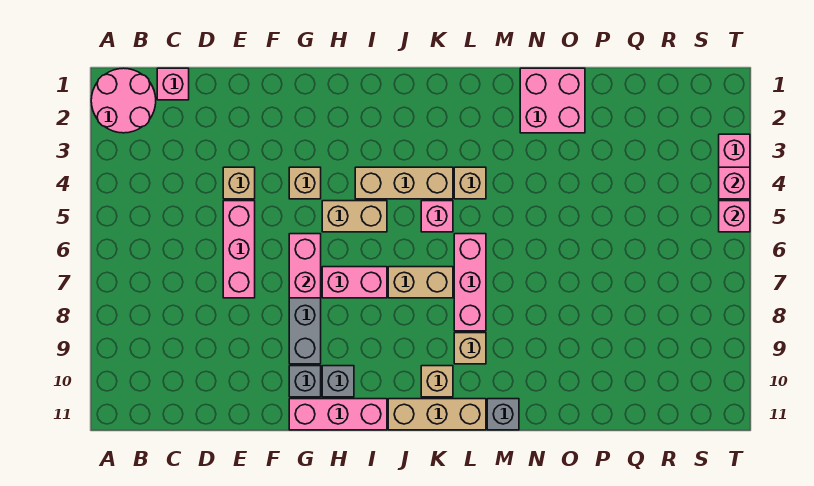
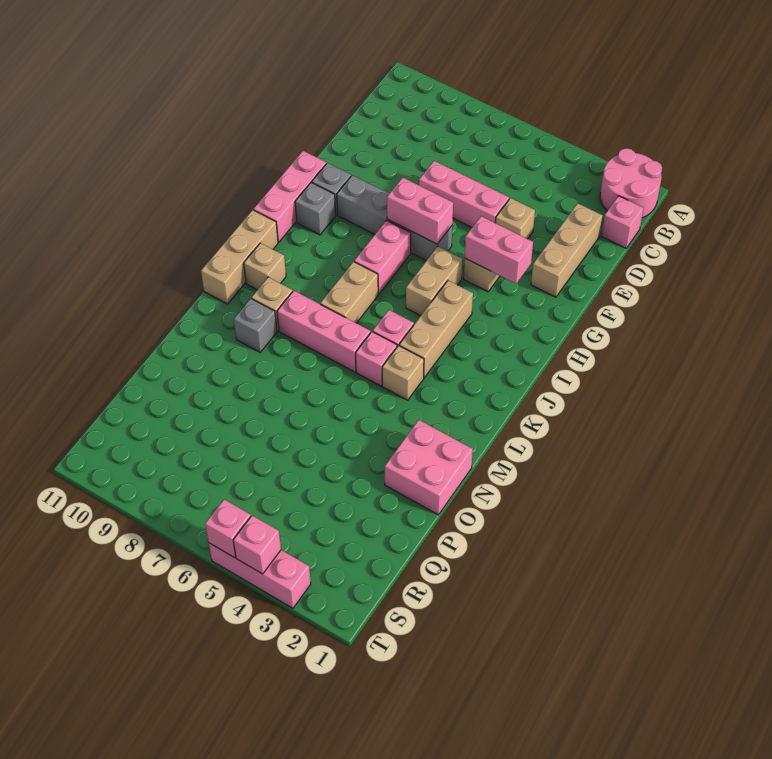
none -> tan brick D2:F2 level 1
none -> pink brick G3:G4 level 2
none -> pink brick L5 level 1
grey brick M11 level 1 -> grey brick M9 level 1

